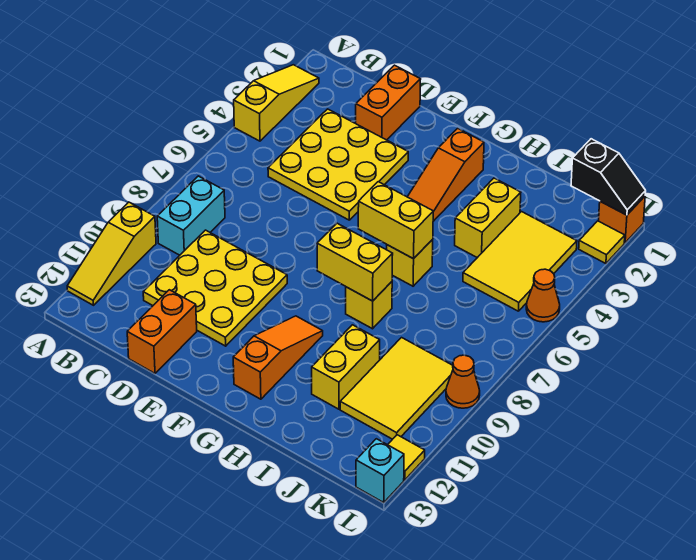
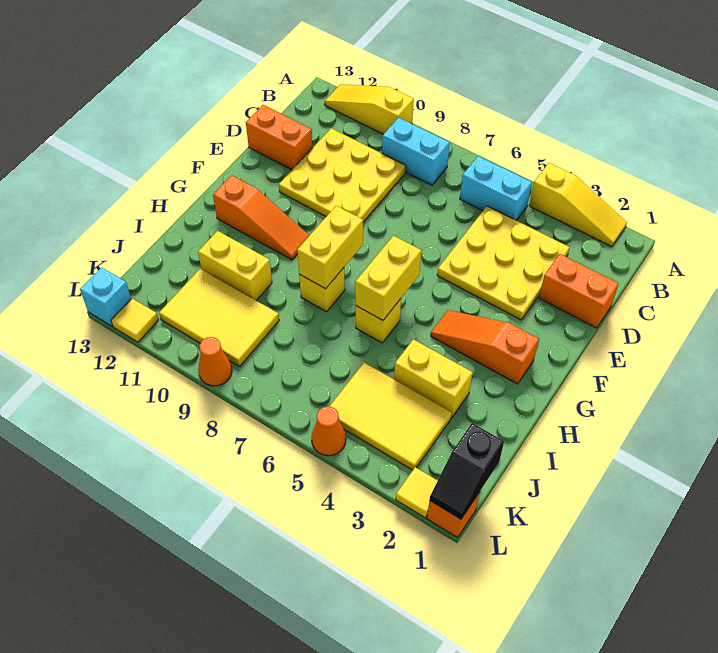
none -> cyan brick B5:B6 level 1

